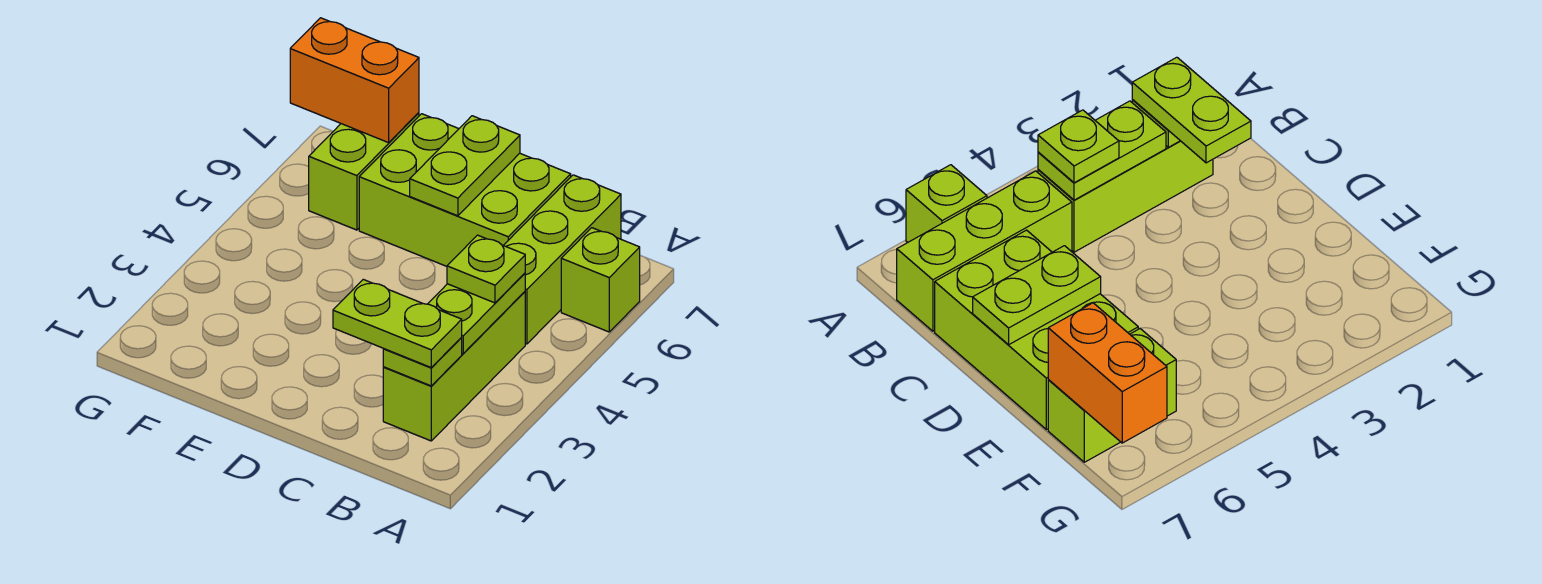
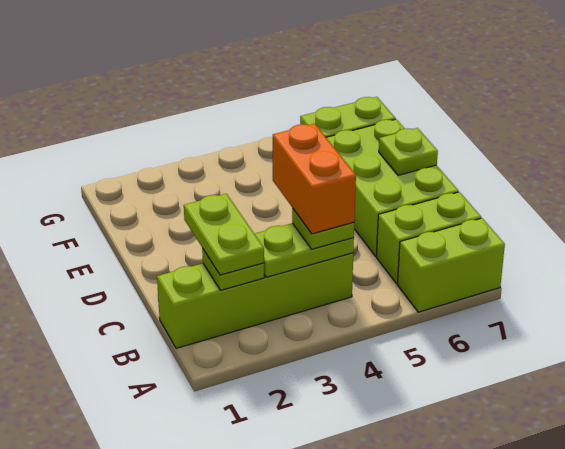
lime brick A6 level 1 -> lime brick A6:A7 level 1
lime brick B2:B4 level 1 -> lime brick B1:B4 level 1
lime brick B5:B7 level 1 -> lime brick B6:B7 level 1
lime plate D6:D7 level 2 -> lime plate D7 level 2
orange brick F7:G7 level 2 -> orange brick B4:C4 level 4

